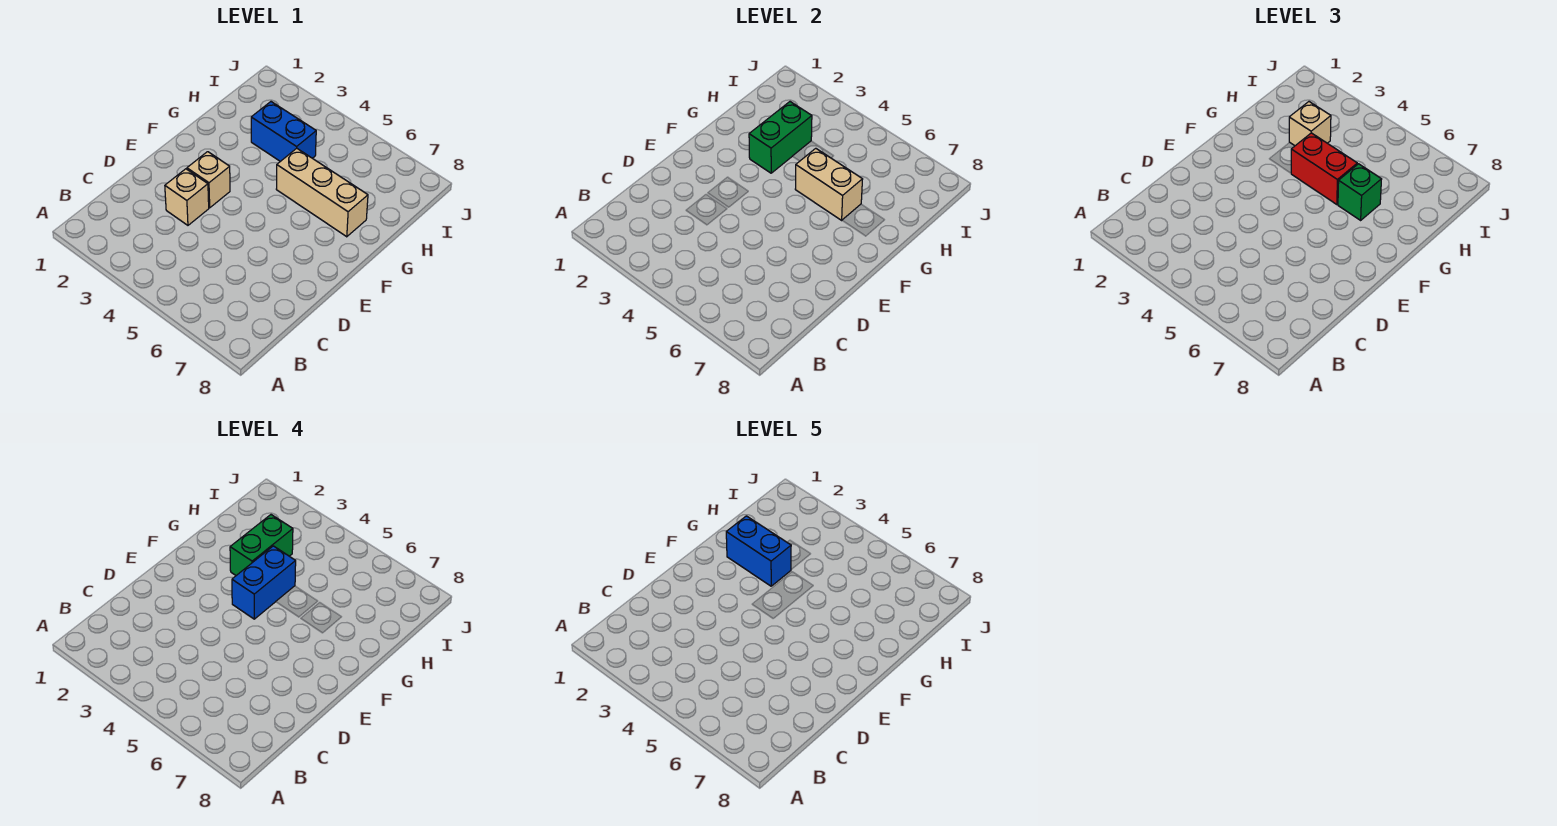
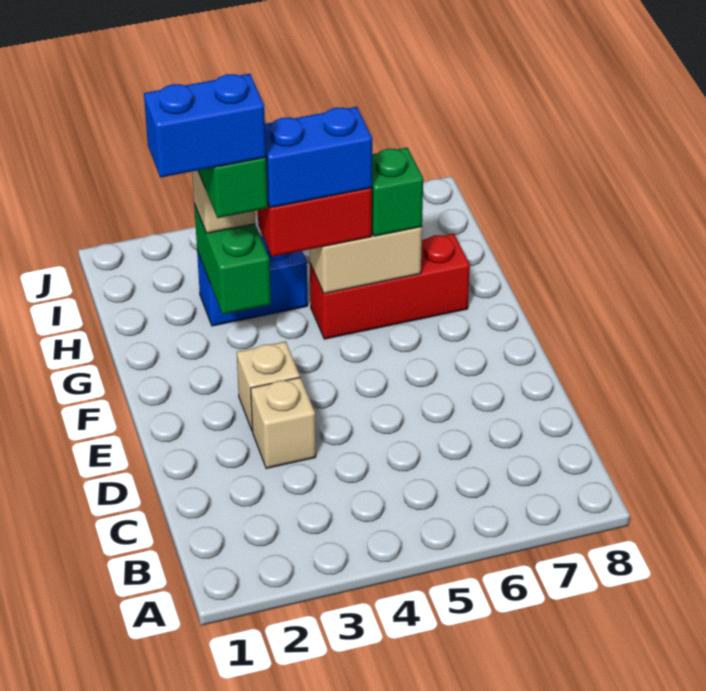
blue brick F4:G4 level 4 -> blue brick G4:G5 level 4
tan brick G5:G7 level 1 -> red brick G5:G7 level 1

